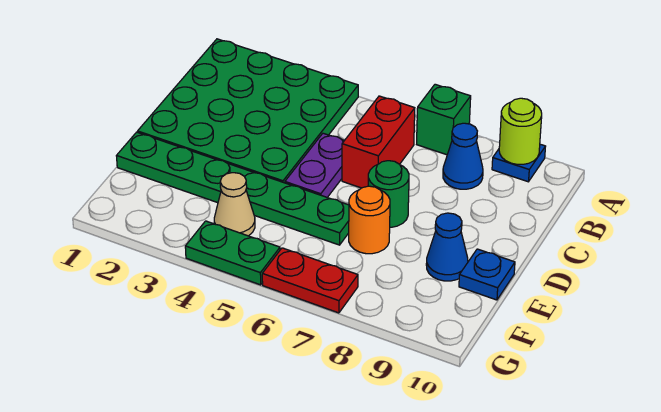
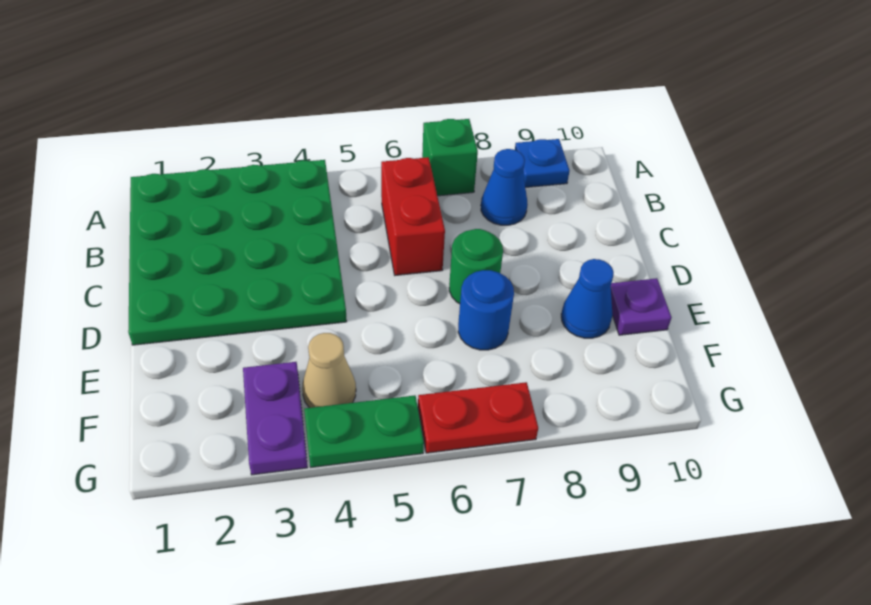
lime round brick A9 level 2 -> none
purple plate C5:D5 level 1 -> purple plate F3:G3 level 1
green plate E1:E6 level 1 -> none
orange round brick E7 level 1 -> blue round brick E7 level 1
blue plate E10 level 1 -> purple plate E10 level 1

